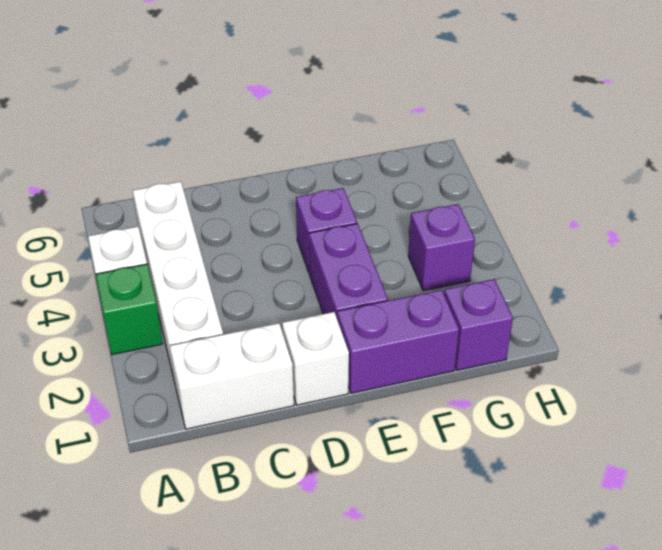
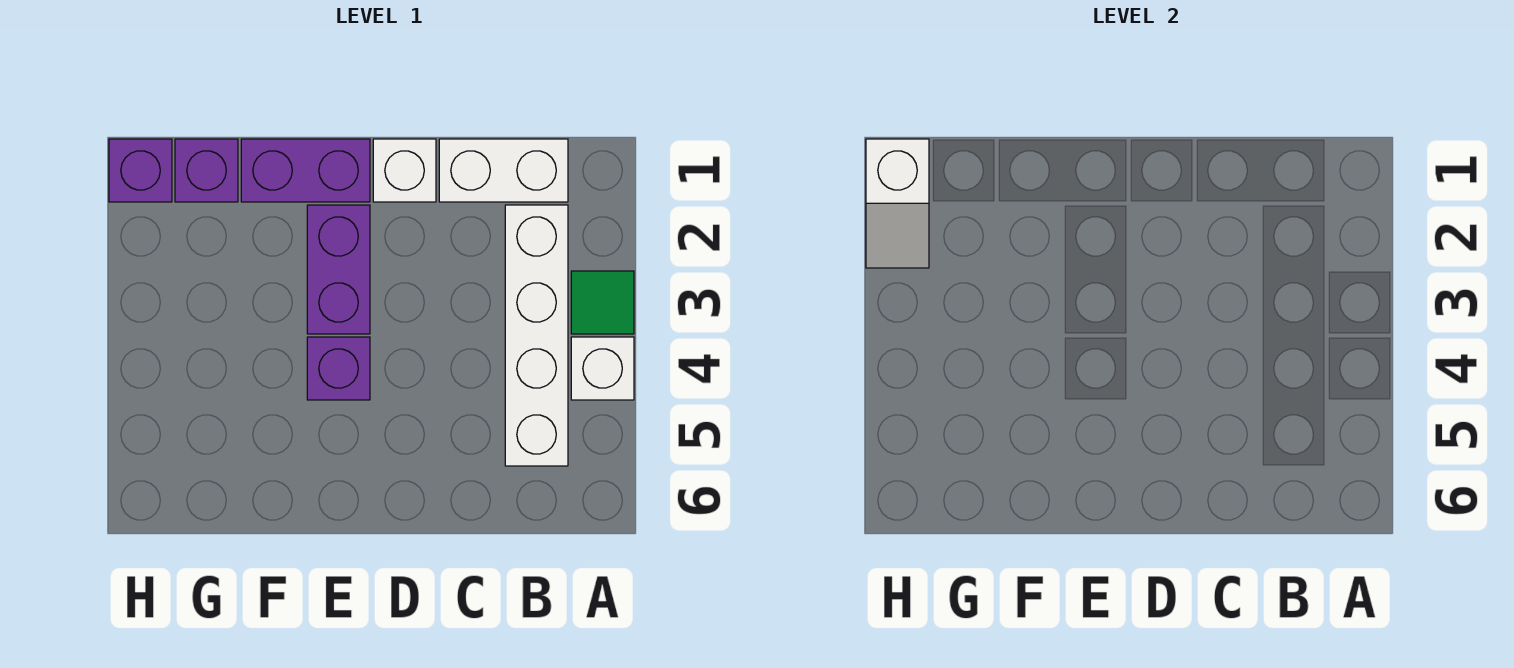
green brick A3 level 1 -> green tile A3 level 1
purple brick G3 level 1 -> purple brick H1 level 1
none -> white slope H1:H2 level 2 top 1

